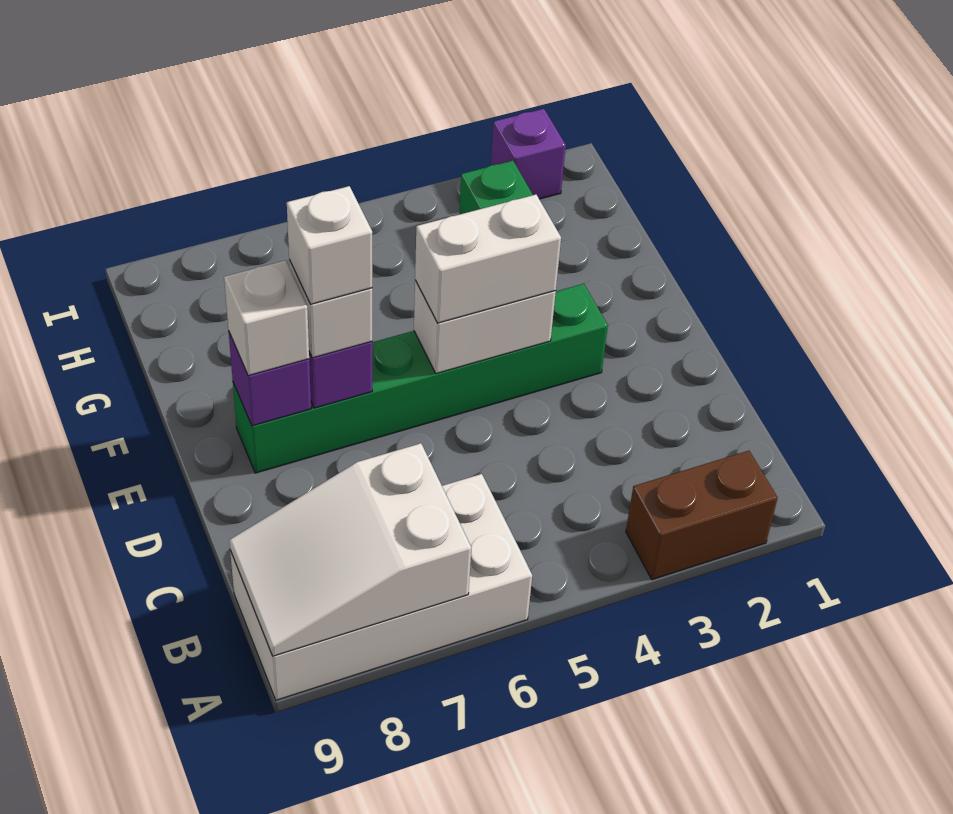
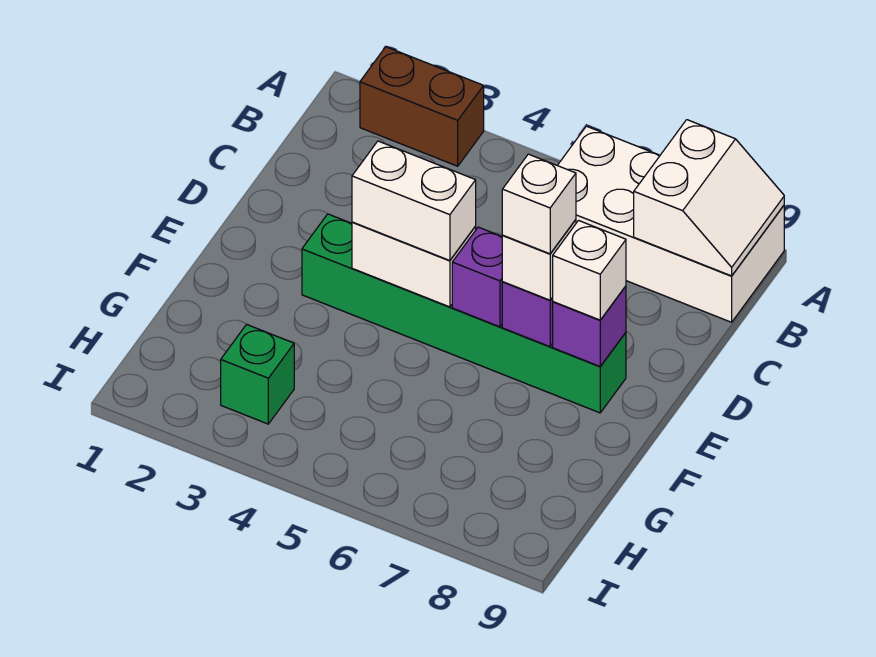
white slope A7:B9 level 2 top 7 -> white slope A8:B9 level 2 top 8
purple brick I2 level 1 -> purple brick E6 level 2

